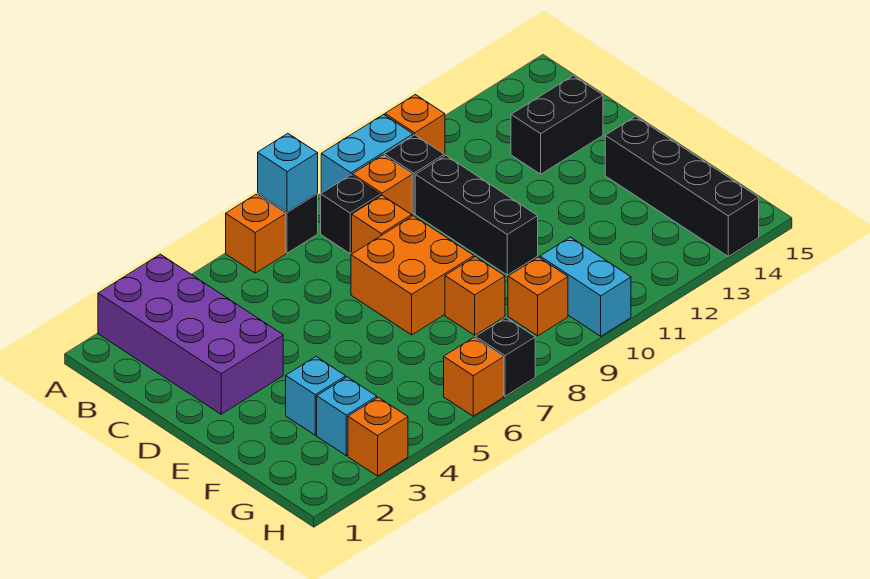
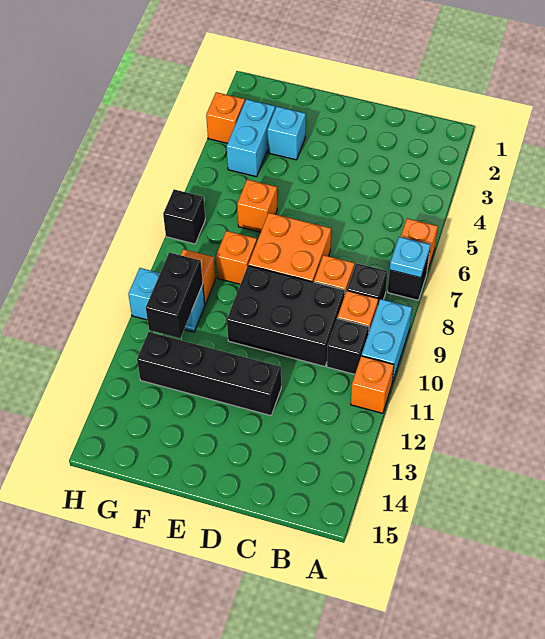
purple brick A2:D3 level 1 -> none
cyan brick A7 level 2 -> cyan plate A7 level 2
black brick C10:E10 level 1 -> black brick C9:E10 level 1
black brick C13:C14 level 1 -> black brick G10:G11 level 2
black brick E14:H14 level 1 -> black brick D12:G12 level 1
cyan brick G3 level 1 -> cyan brick G3:G4 level 1
orange brick H6 level 1 -> orange brick F6 level 1

